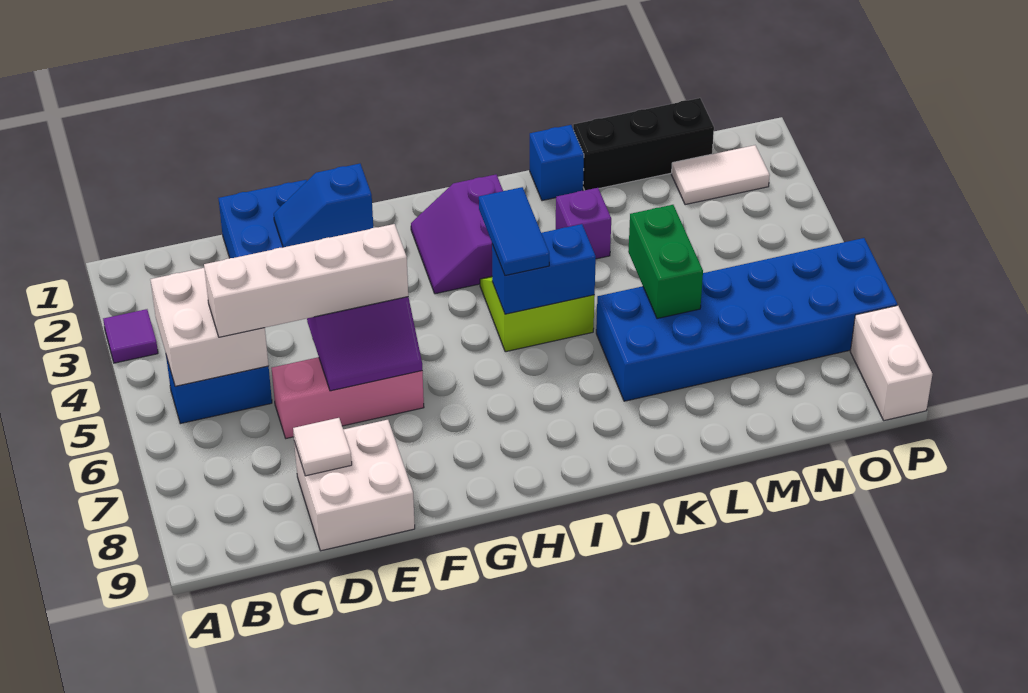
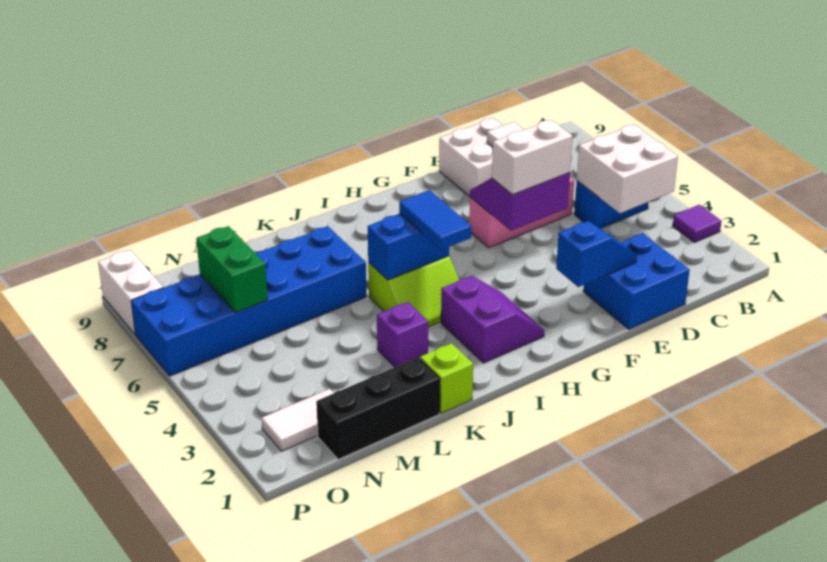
white brick C5:F5 level 3 -> white brick E5:F5 level 3
blue brick K1 level 1 -> lime brick K1 level 1
green brick L5:L6 level 2 -> green brick N6:N7 level 2

